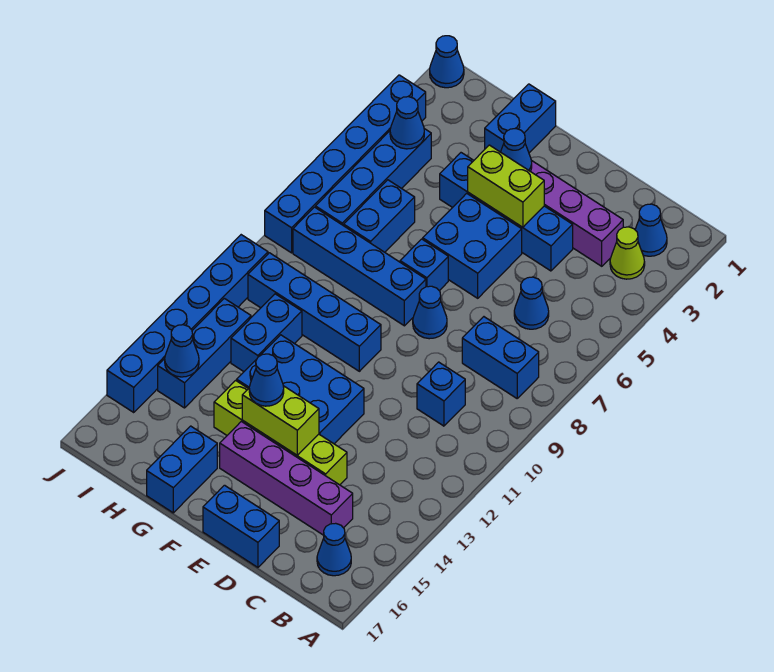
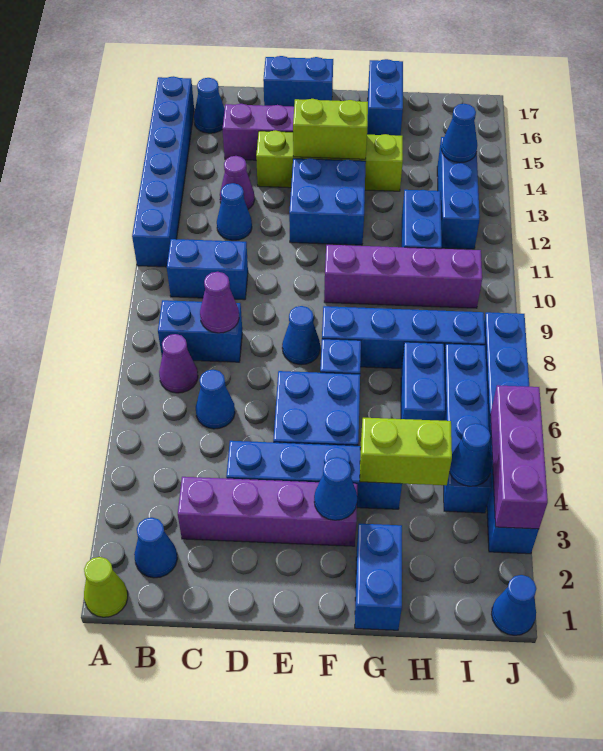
lime cone B3 level 1 -> lime cone A1 level 1
none -> purple cone B7 level 1
none -> purple cone C8 level 2
blue brick C10 level 1 -> blue brick B10:C10 level 1
none -> purple cone C13 level 1
lime brick E4:F4 level 2 -> lime brick G4:H4 level 2
blue brick E12:G13 level 1 -> blue brick E12:F13 level 1
blue brick F10:I10 level 1 -> purple brick F10:I10 level 1
blue cone F14 level 3 -> blue cone C12 level 1
none -> purple brick J3:J5 level 2
blue brick J10:J15 level 1 -> blue brick A11:A16 level 1

